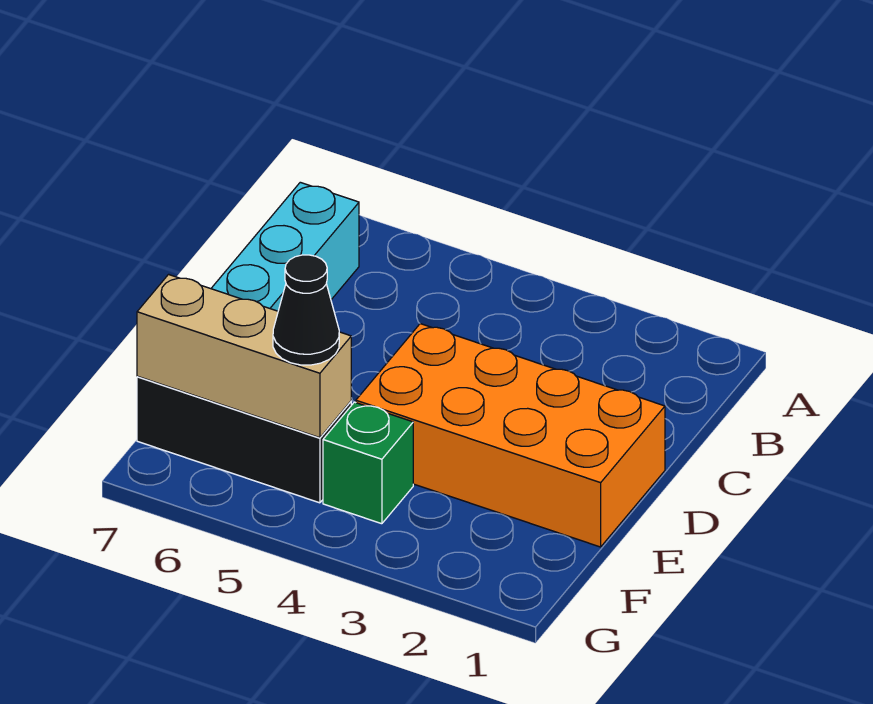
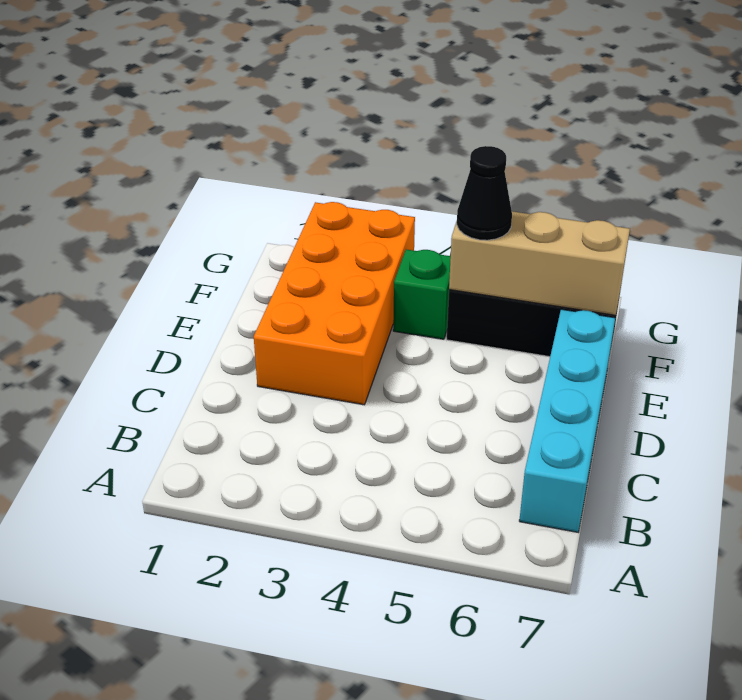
orange brick D1:E4 level 1 -> orange brick D2:G3 level 1

